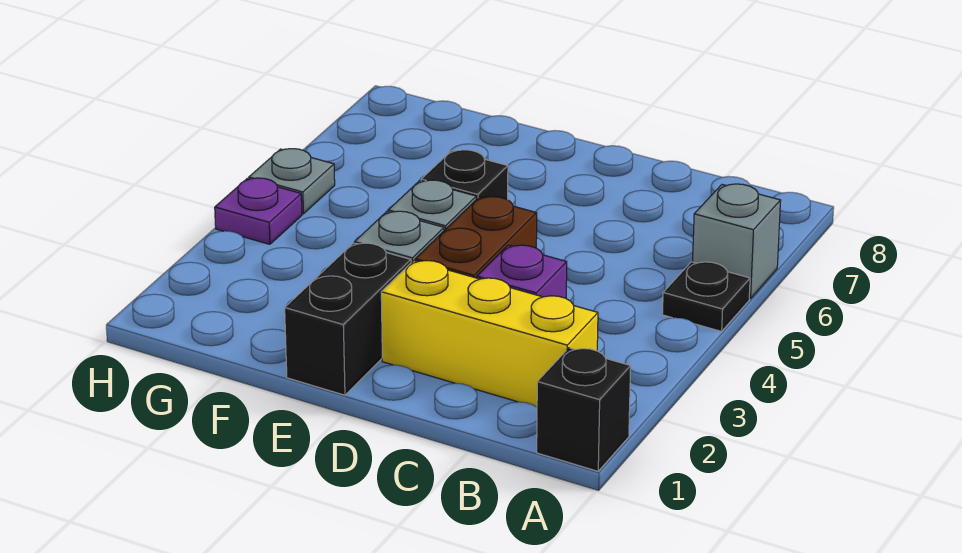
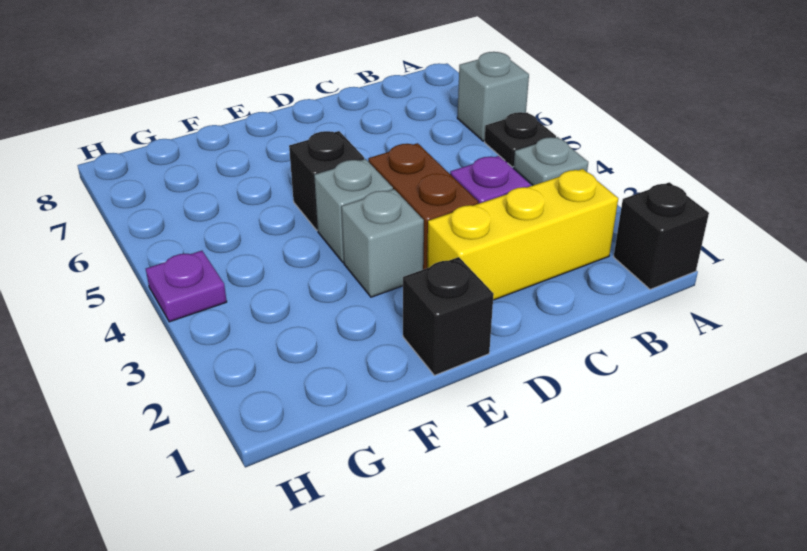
black brick E1:E2 level 1 -> black brick E1 level 1
grey plate H5 level 1 -> grey plate A4 level 1

